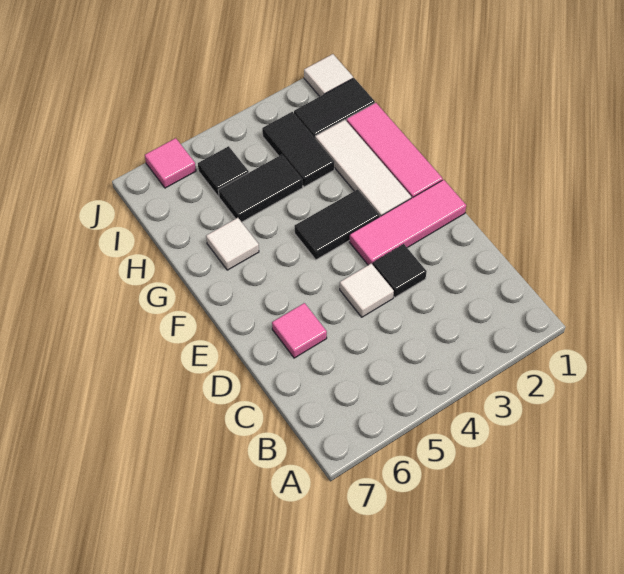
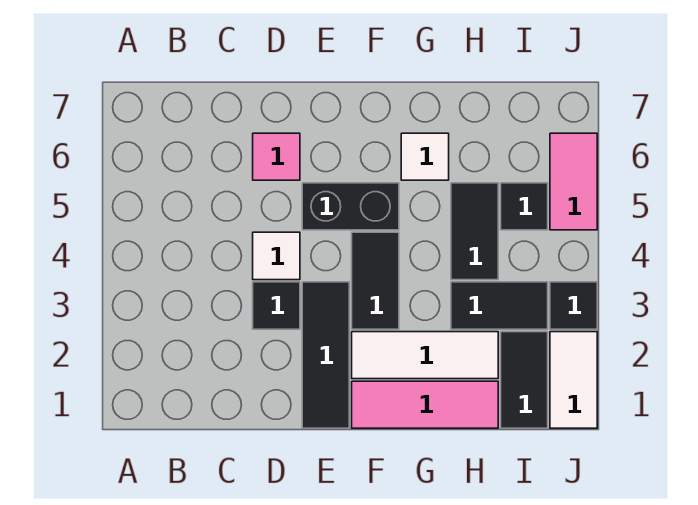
pink tile E1:E3 level 1 -> black tile E1:E3 level 1
none -> black brick E5:F5 level 1
white tile J1 level 1 -> white tile J1:J2 level 1
none -> black tile J3 level 1
pink tile J6 level 1 -> pink tile J5:J6 level 1

